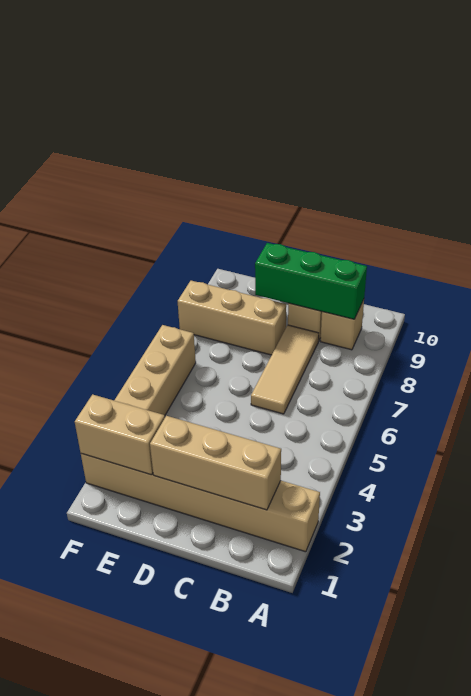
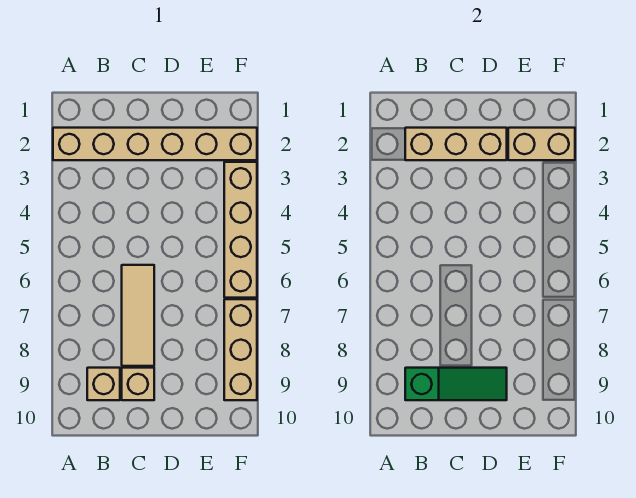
green brick B9:D9 level 2 -> green slope B9:D9 level 2 top B
tan brick D8:F8 level 1 -> tan brick F7:F9 level 1

